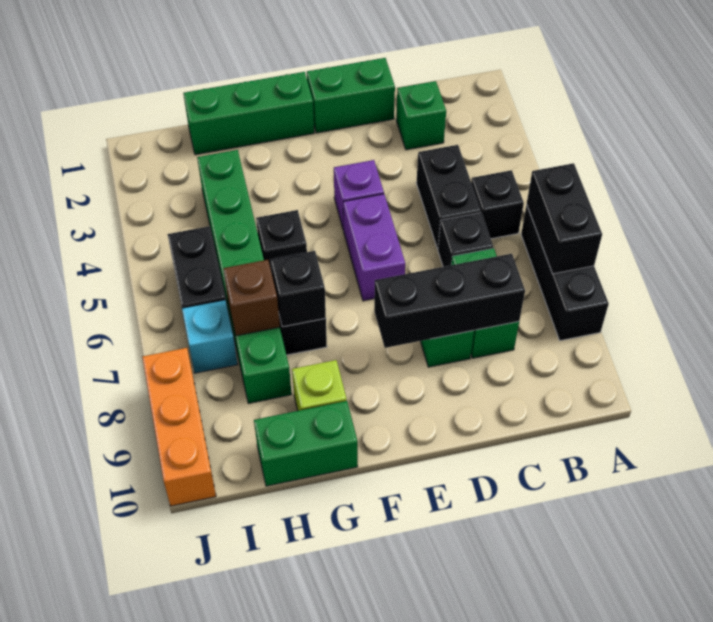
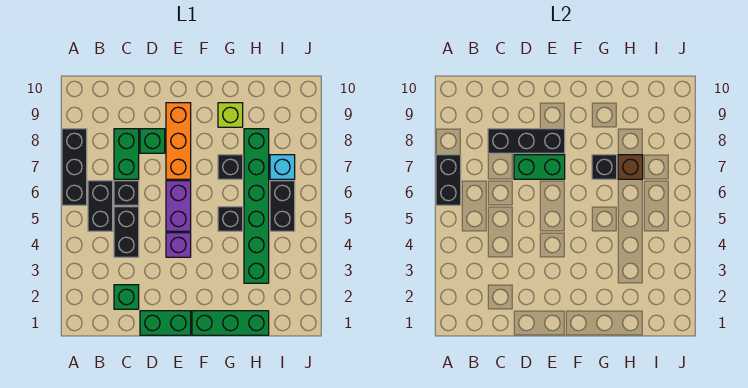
black brick B5 level 1 -> black brick B5:B6 level 1
green brick G10:H10 level 1 -> green brick D7:E7 level 2
orange brick J8:J10 level 1 -> orange brick E7:E9 level 1

